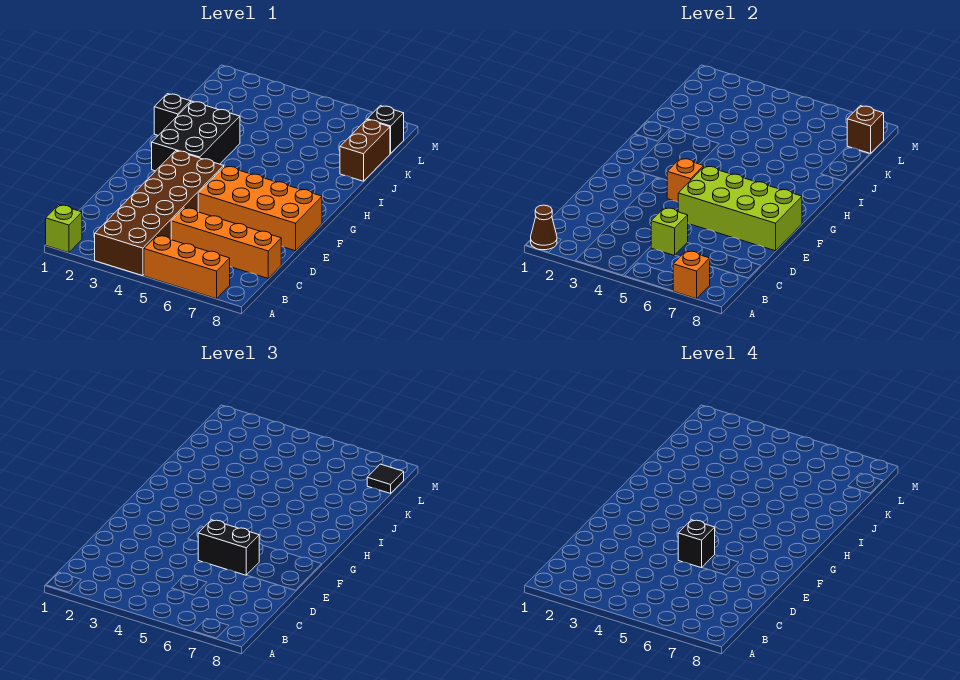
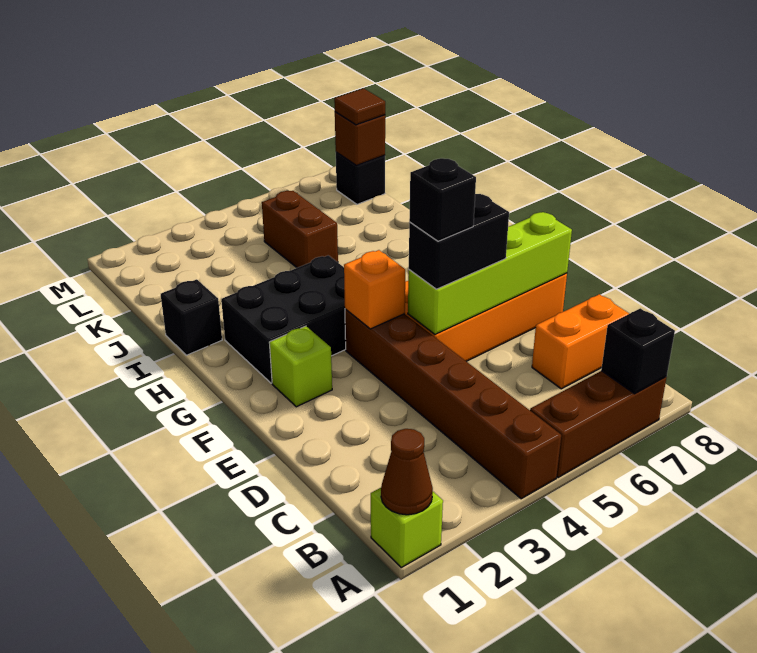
brown brick A3:F4 level 1 -> brown brick A4:F4 level 1
orange brick A5:A7 level 1 -> brown brick A5:A7 level 1
orange brick A7 level 2 -> black brick A7 level 2
orange brick C5:C8 level 1 -> orange brick C7:C8 level 1
lime brick C5 level 2 -> lime brick F2 level 1
lime brick E5:F8 level 2 -> lime brick E5:E8 level 2
black brick G2:I3 level 1 -> black brick G2:H4 level 1
brown brick J8:K8 level 1 -> brown brick J5:K5 level 1
black tile L8 level 3 -> brown tile L8 level 3

